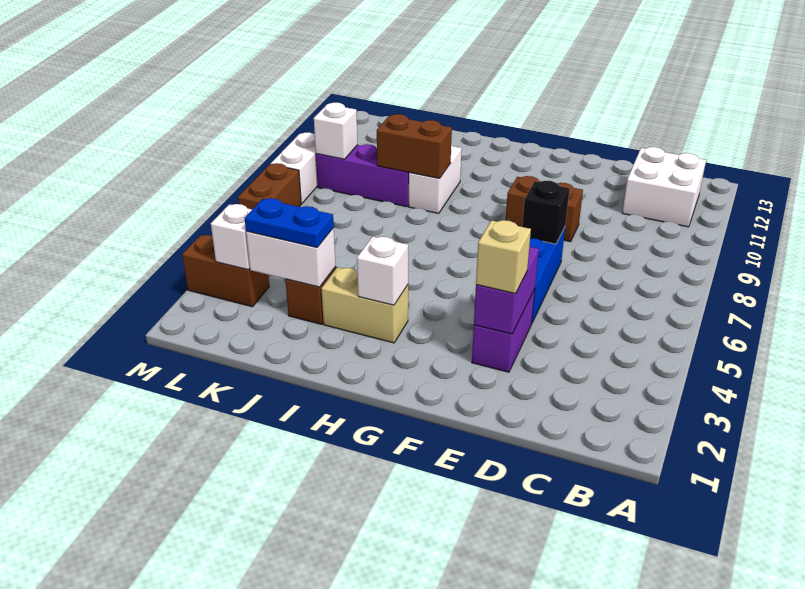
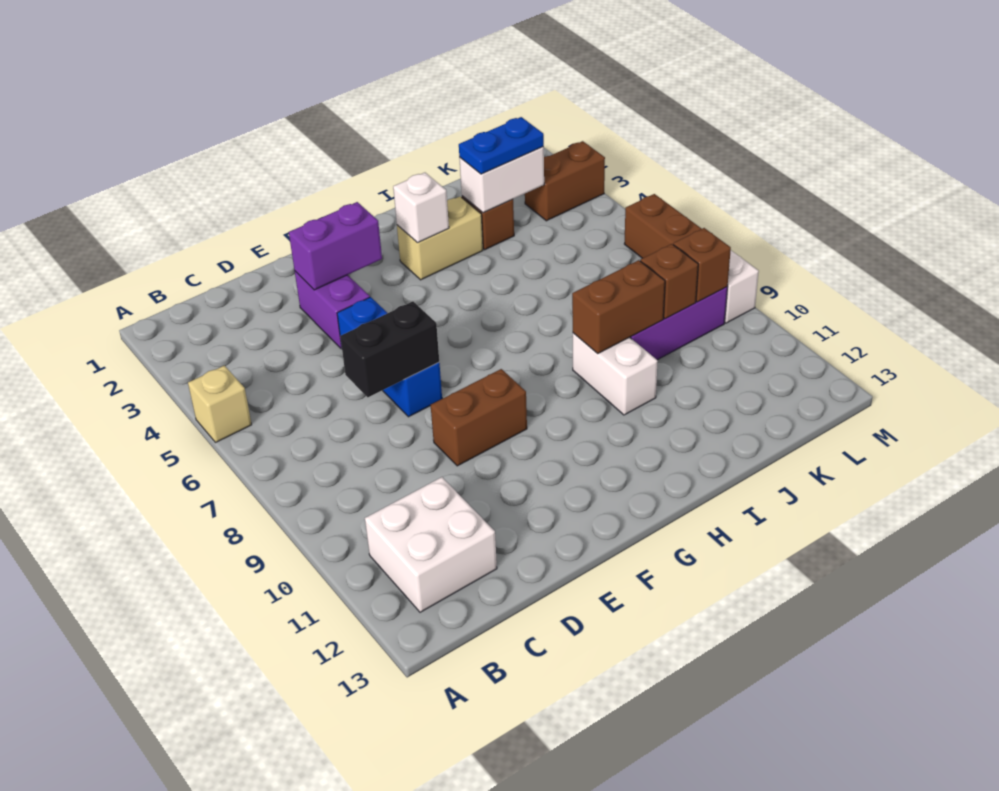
purple brick E3:E4 level 2 -> purple brick E3:F3 level 2
tan brick E3 level 3 -> tan brick A5 level 1
black brick E7 level 2 -> black brick D7:E7 level 2
none -> brown brick K9 level 2
white brick L3 level 2 -> none
white brick L9 level 2 -> brown brick L9 level 2

